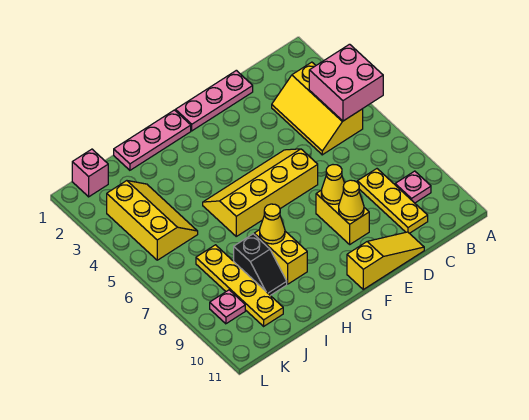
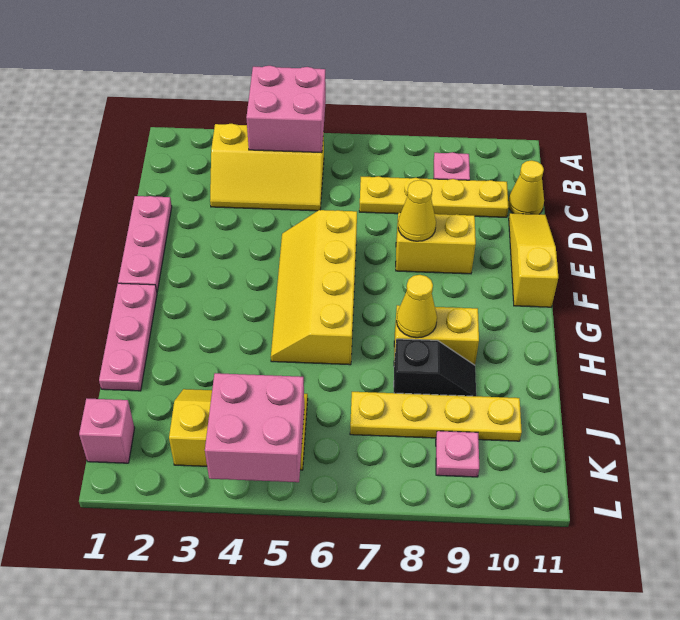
yellow plate C8:C10 level 1 -> yellow plate C7:C10 level 1
yellow cone E9 level 2 -> yellow cone C11 level 1
none -> pink brick K4:L5 level 2

